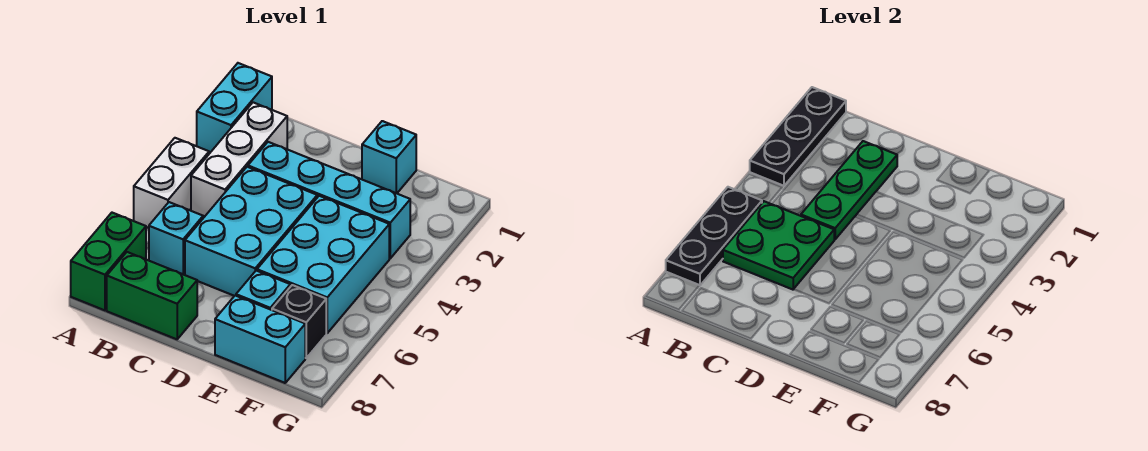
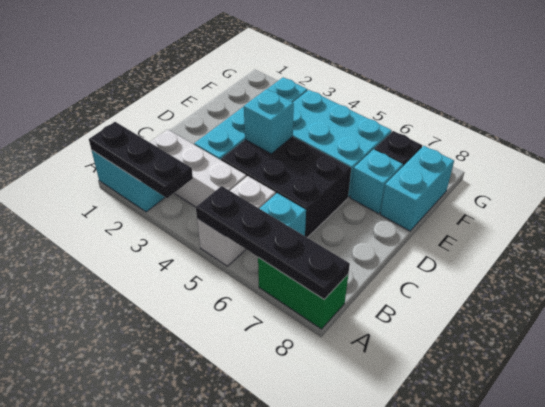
white brick A4:A5 level 1 -> white brick A5:B5 level 1
black plate A5:A7 level 2 -> black plate A5:A8 level 2
green plate B5:C6 level 2 -> none
green brick B8:C8 level 1 -> none
green plate C2:C4 level 2 -> none
cyan brick C4:D6 level 1 -> black brick C4:D6 level 1
cyan brick E1 level 1 -> cyan brick D4 level 2

